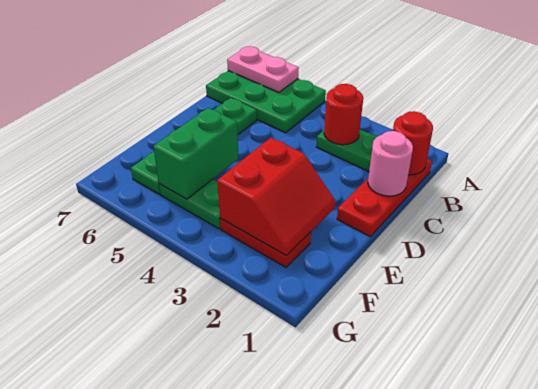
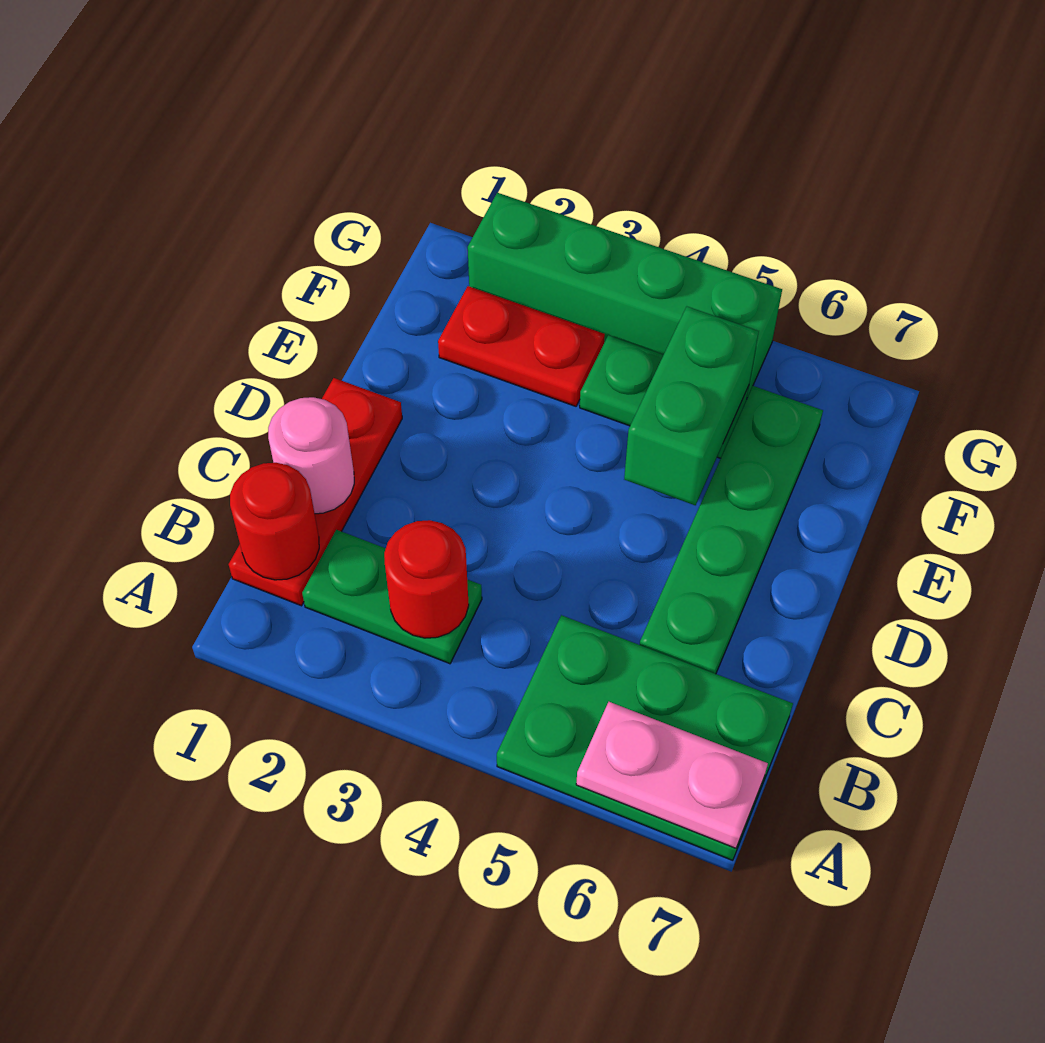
red slope E2:F3 level 2 top 3 -> none
none -> green brick G2:G5 level 1

